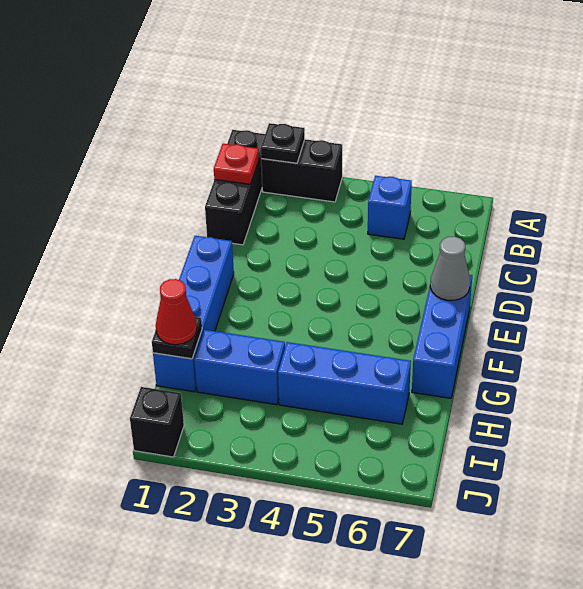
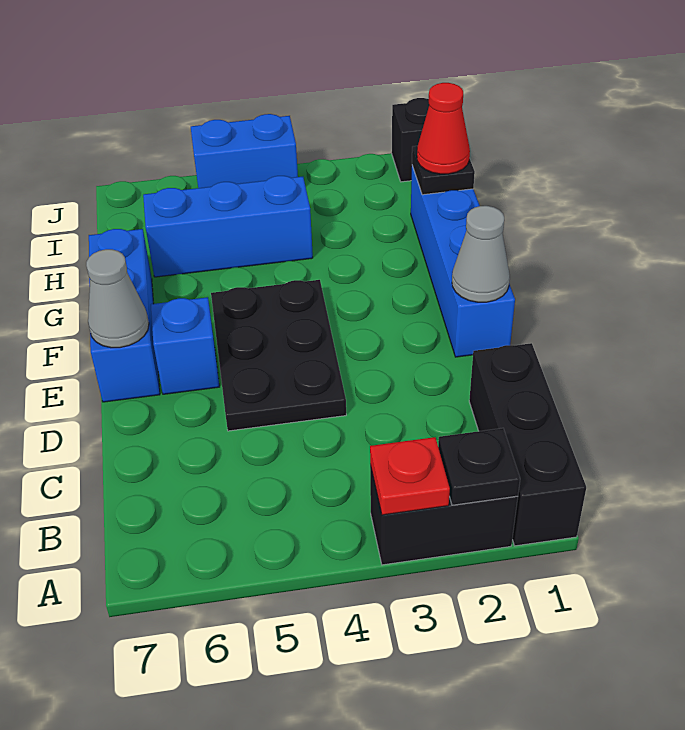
red plate B1 level 2 -> red plate A3 level 2
blue brick B5 level 1 -> blue brick E6 level 1
none -> black plate D4:F5 level 1
none -> grey cone E1 level 2
blue brick H2:H3 level 1 -> blue brick J4:J5 level 1

